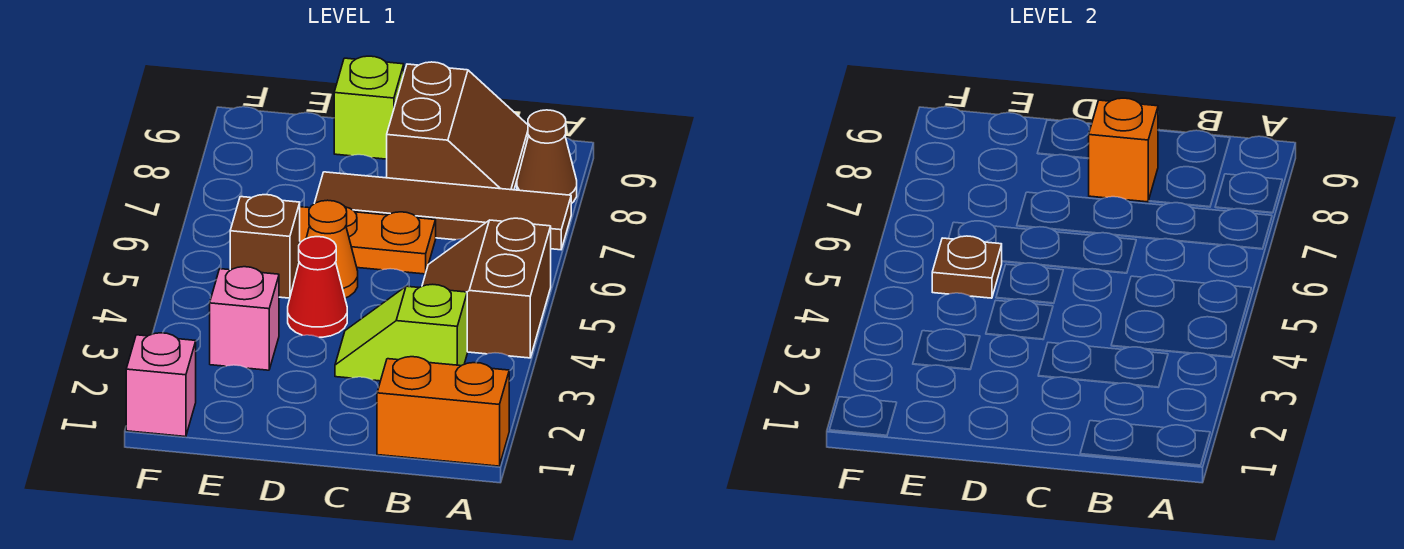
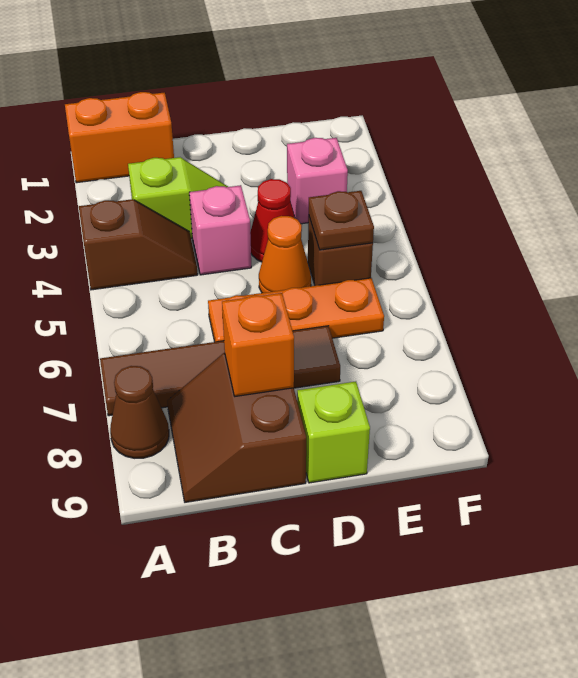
brown slope A4:B5 level 1 top A -> brown slope A4:B4 level 1 top A
pink brick F1 level 1 -> pink brick C4 level 1

